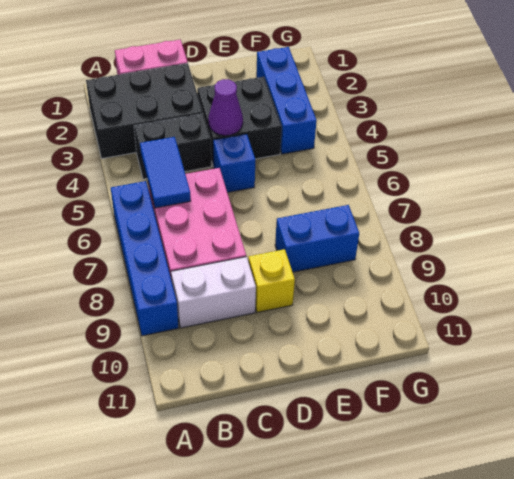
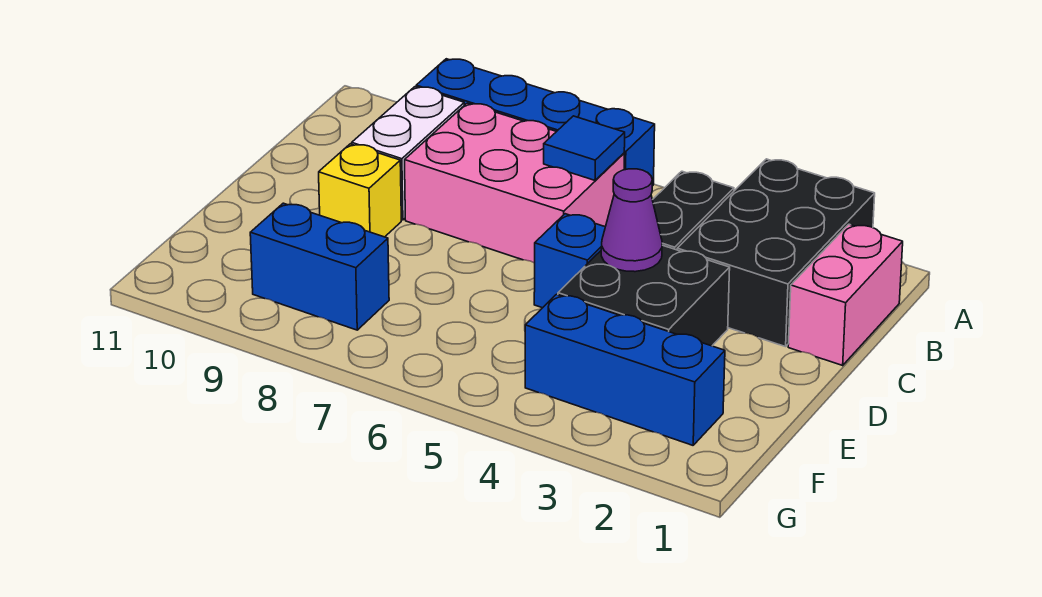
blue tile B5:B6 level 2 -> blue tile B6 level 2
blue brick E8:F8 level 1 -> blue brick F8:F9 level 1

